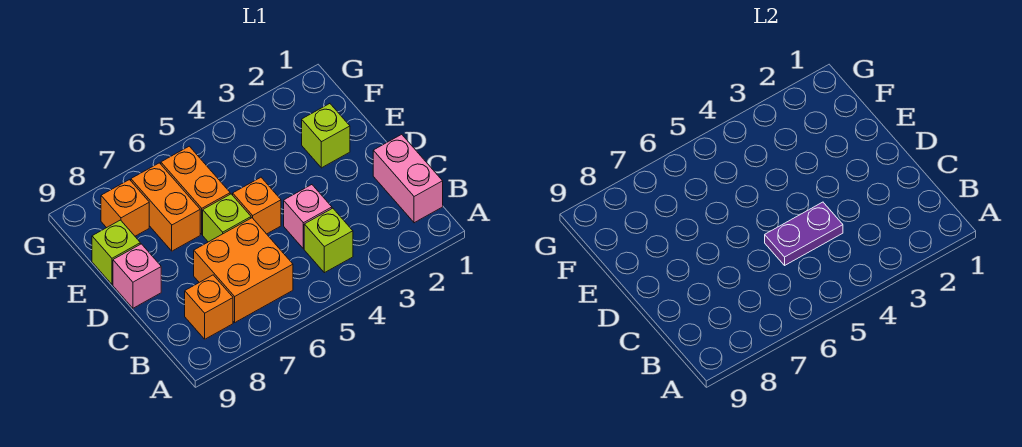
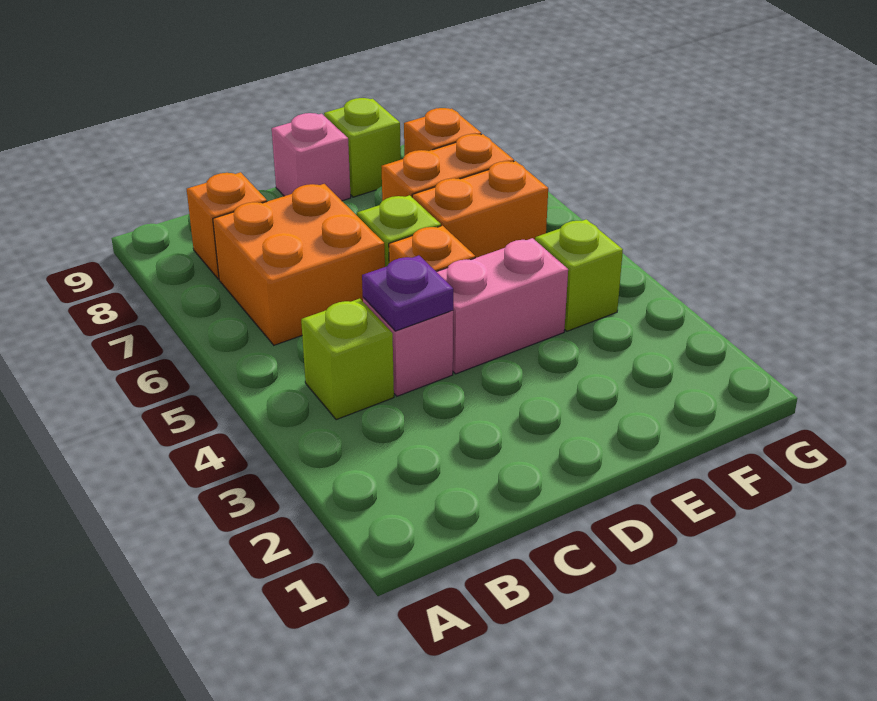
pink brick B1:C1 level 1 -> pink brick D4:E4 level 1
purple plate C4:C5 level 2 -> purple plate C4 level 2
lime brick E2 level 1 -> lime brick F4 level 1

